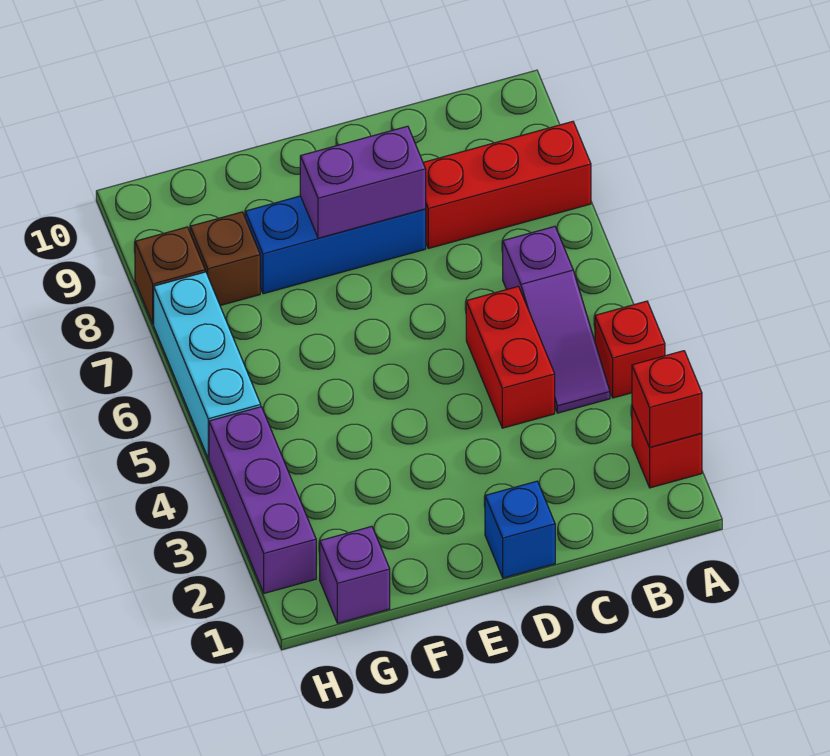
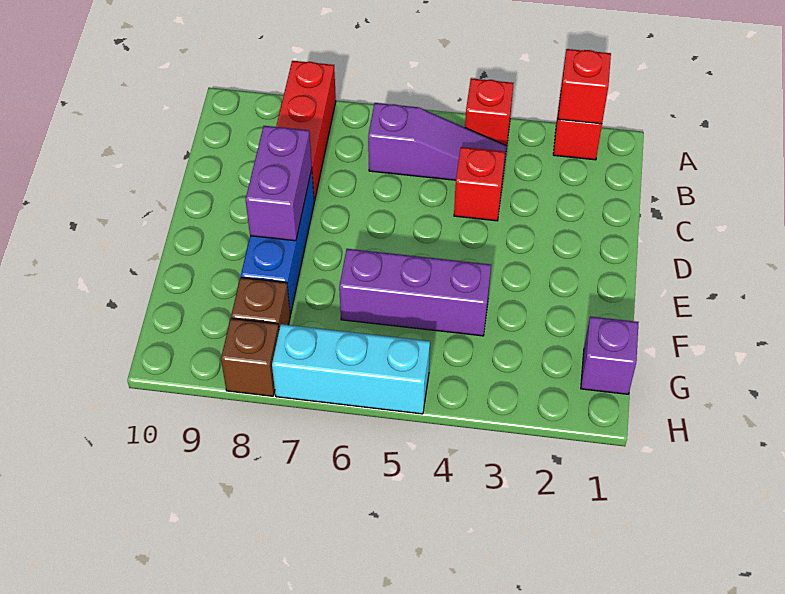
red brick C4:C5 level 1 -> red brick C4 level 1
blue brick D1 level 1 -> none
purple brick H2:H4 level 1 -> purple brick F4:F6 level 1

